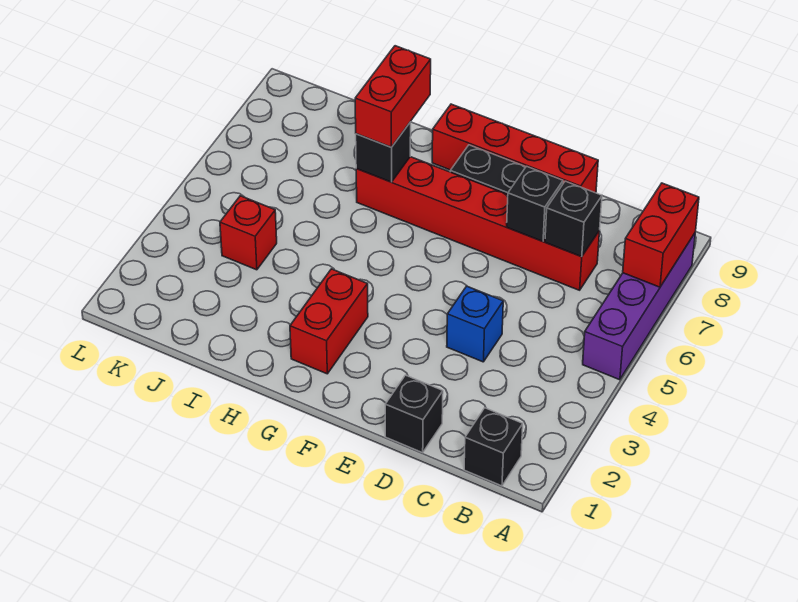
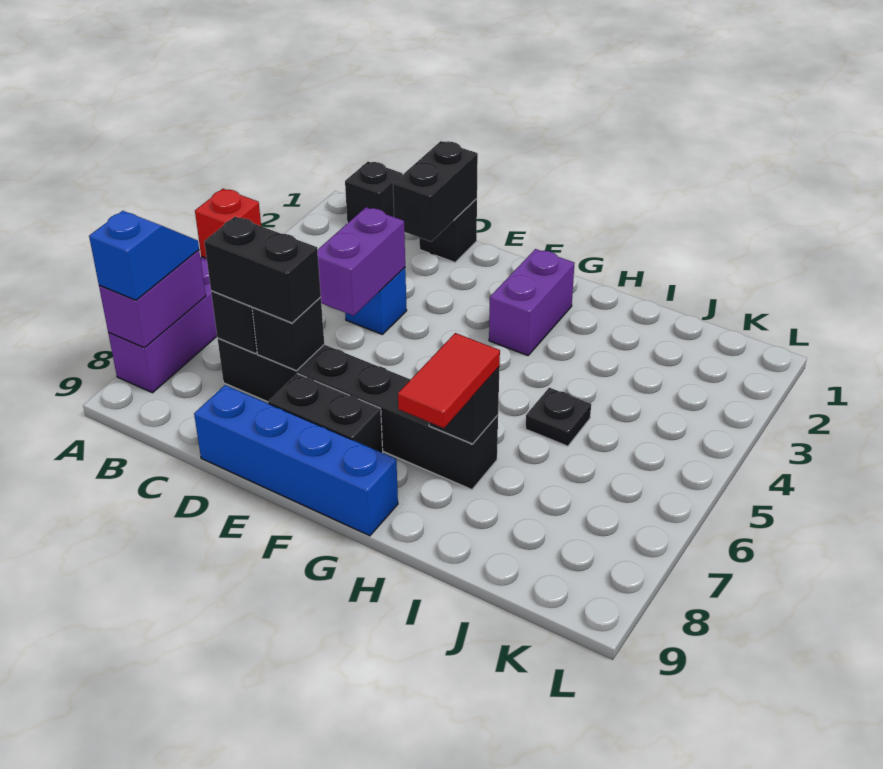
red brick A7:A8 level 2 -> purple brick A7:A8 level 2
none -> blue slope A7:A8 level 3 top 8
red brick C7:H7 level 1 -> black brick C7:H7 level 1
none -> black brick C7:D7 level 3
none -> black brick D1:D2 level 2
none -> purple brick D4:D5 level 2
red brick D9:G9 level 1 -> blue brick D9:G9 level 1
red brick G2:G3 level 1 -> purple brick G2:G3 level 1
red brick H7:H8 level 3 -> red tile H7:H8 level 3
none -> black plate I5 level 1
red brick J4 level 1 -> red brick A5 level 2

